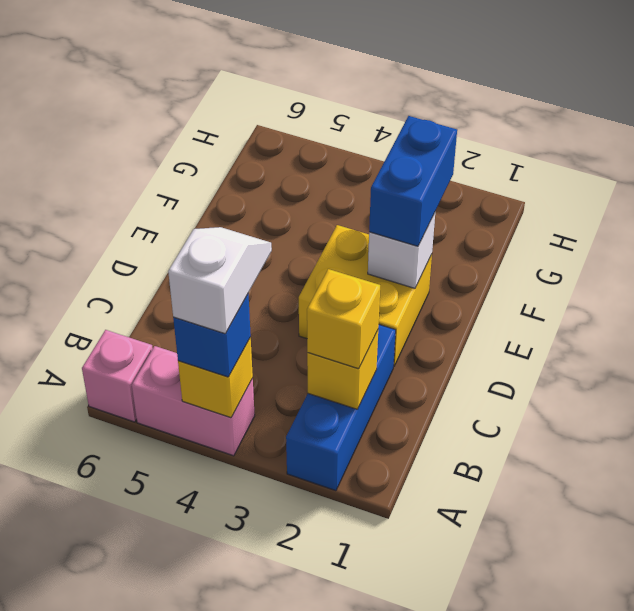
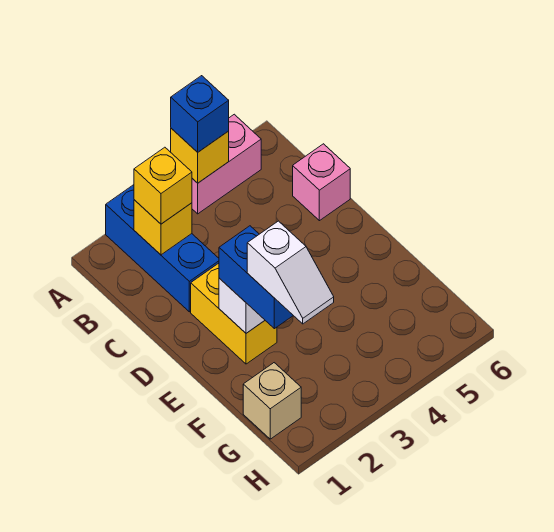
white slope A4:B4 level 4 top A -> white slope F2:G2 level 4 top F
pink brick A6 level 1 -> pink brick C6 level 1
yellow brick D2:E3 level 1 -> yellow brick D2:E2 level 1
none -> tan brick G1 level 1

